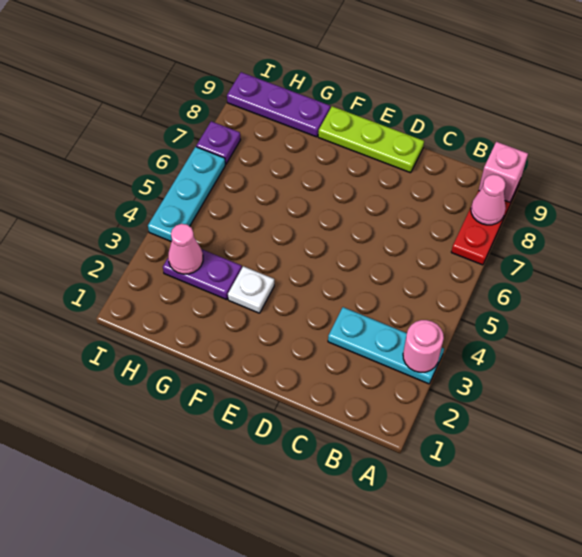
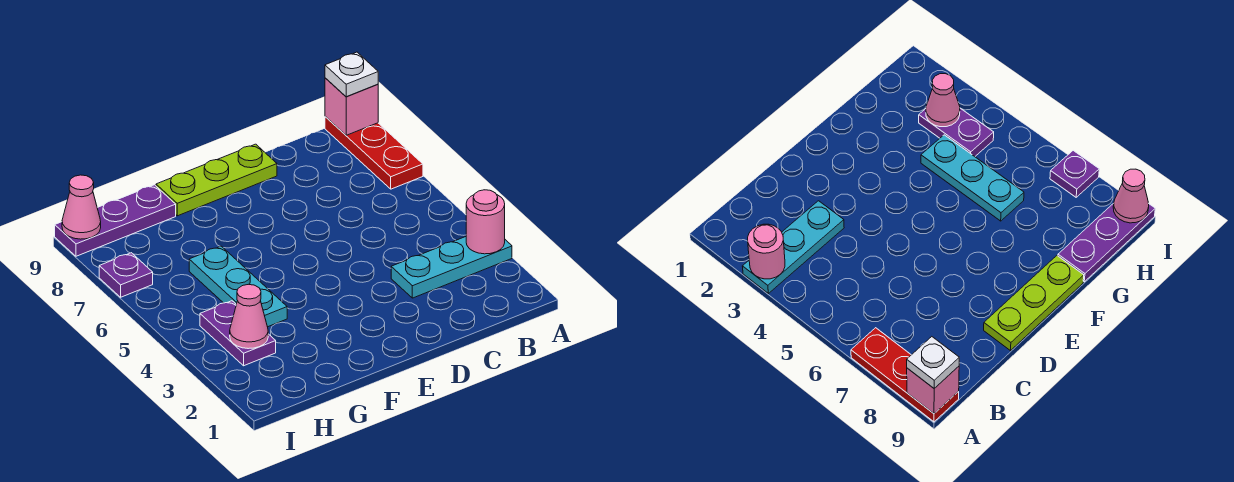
pink cone A8 level 2 -> pink cone I9 level 2
white plate F3 level 1 -> white plate A9 level 3
purple plate G3:H3 level 1 -> purple plate H3:H4 level 1
cyan plate I4:I6 level 1 -> cyan plate G4:G6 level 1

